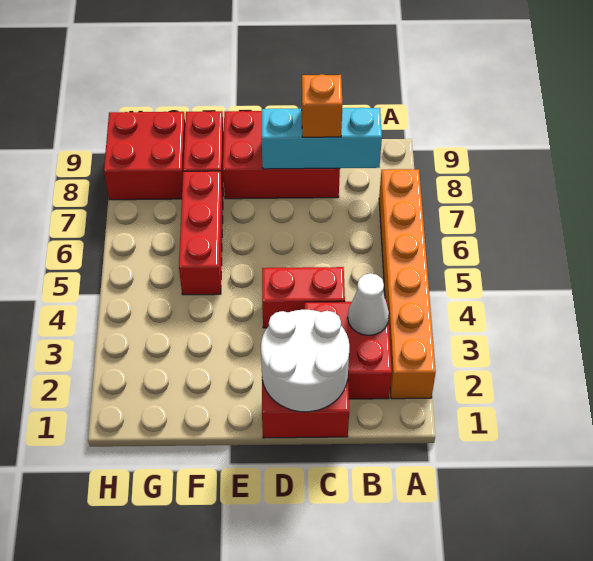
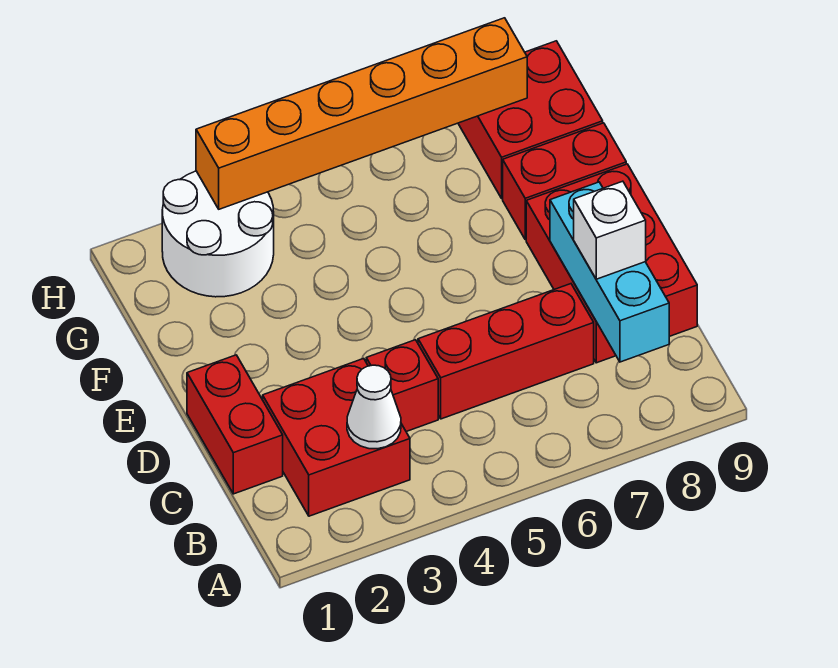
orange brick A2:A7 level 1 -> orange brick H3:H8 level 2
white round brick C1:D2 level 2 -> white round brick G2:H3 level 1
red brick C4:D4 level 1 -> red brick C4 level 1
orange brick C8 level 3 -> white brick C8 level 3
red brick F5:F7 level 1 -> red brick C5:C7 level 1

